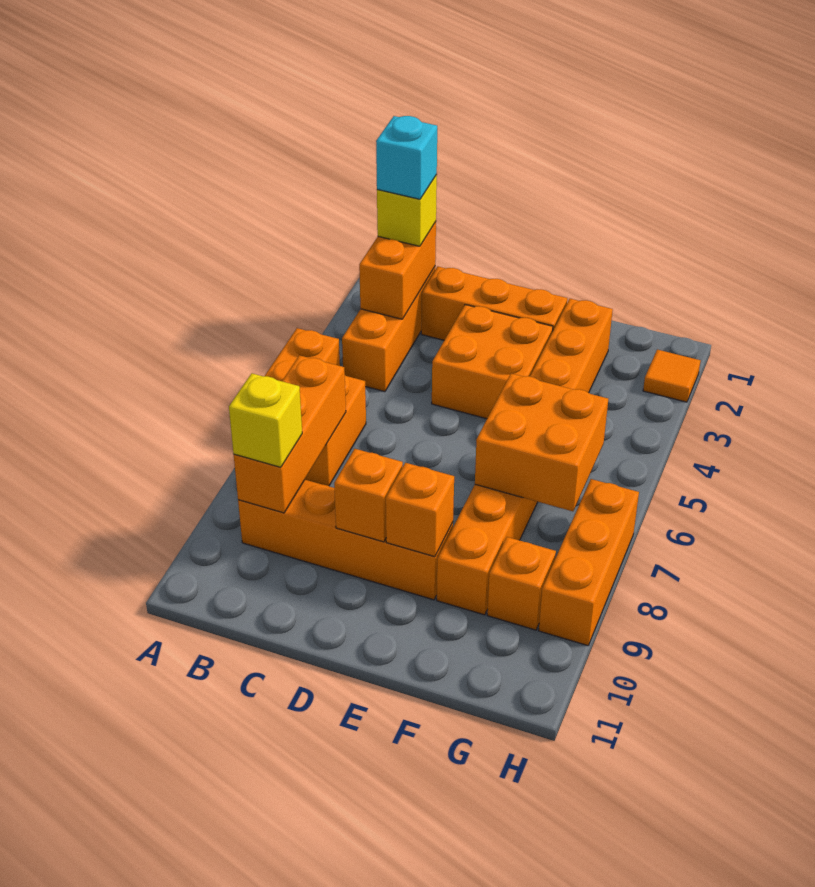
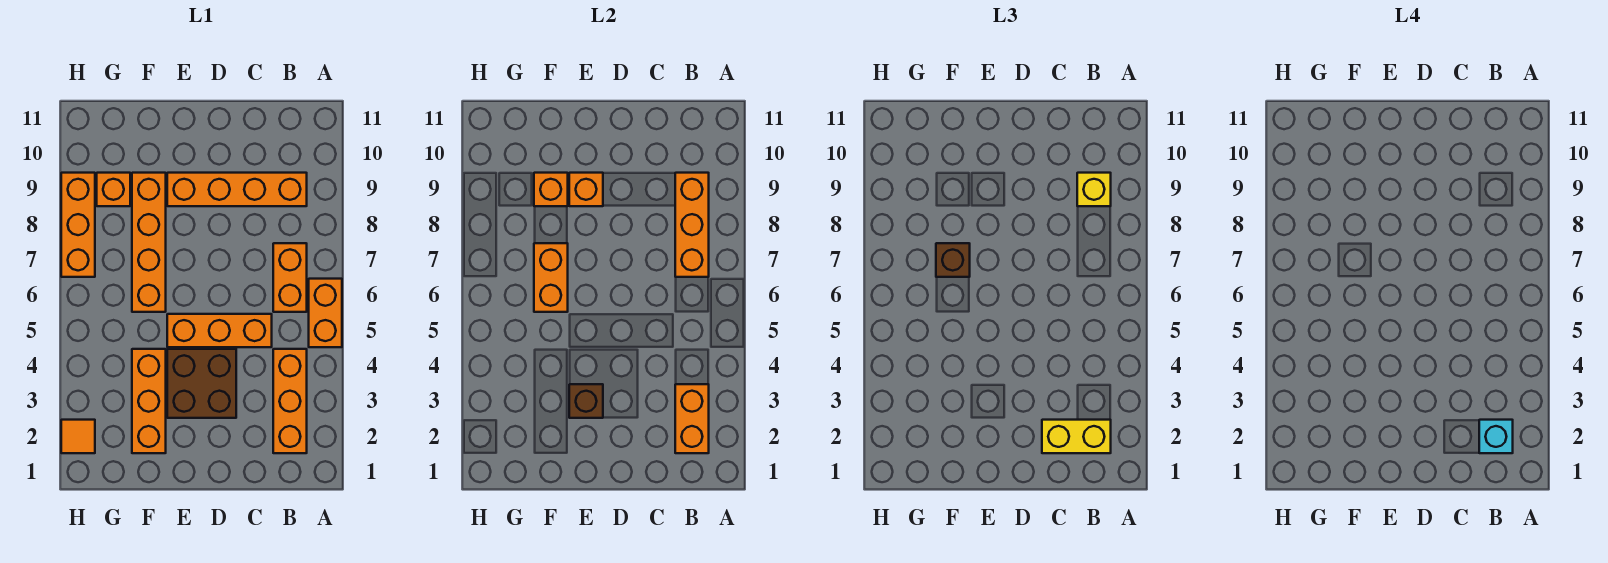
yellow brick B2 level 3 -> yellow brick B2:C2 level 3
orange brick C2:E2 level 1 -> orange brick C5:E5 level 1
orange brick D3:E4 level 1 -> brown brick D3:E4 level 1
orange brick D9 level 2 -> orange brick F9 level 2
none -> brown brick E3 level 2
orange brick F6:G7 level 2 -> orange brick F6:F7 level 2
none -> brown brick F7 level 3

